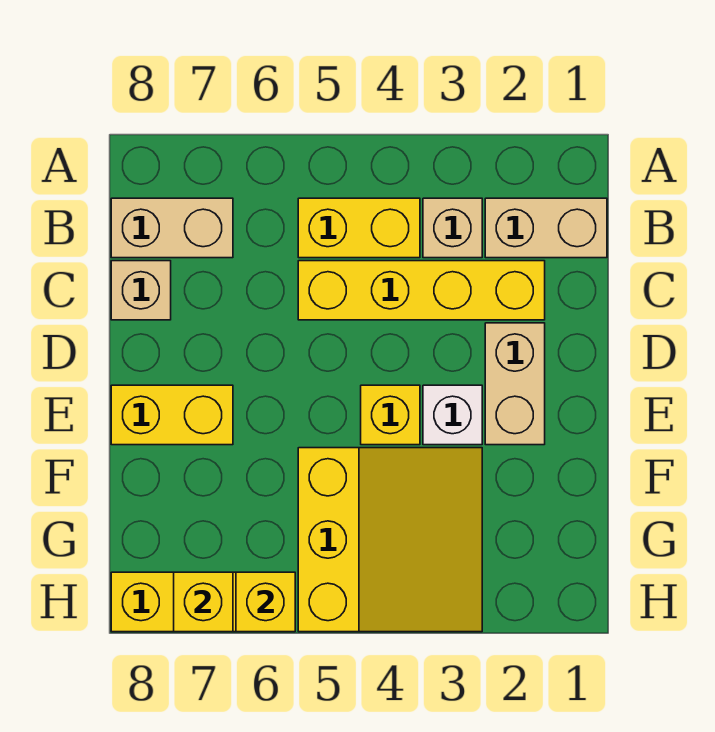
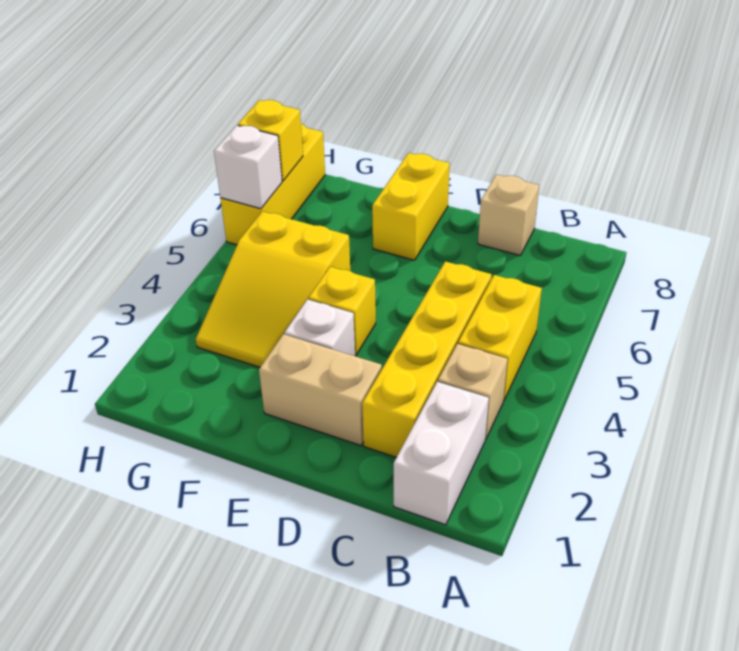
tan brick B1:B2 level 1 -> white brick B1:B2 level 1
tan brick B7:B8 level 1 -> none
yellow slope F3:H5 level 1 top 5 -> yellow slope F3:G5 level 1 top 5
yellow brick H6 level 2 -> white brick H6 level 2

